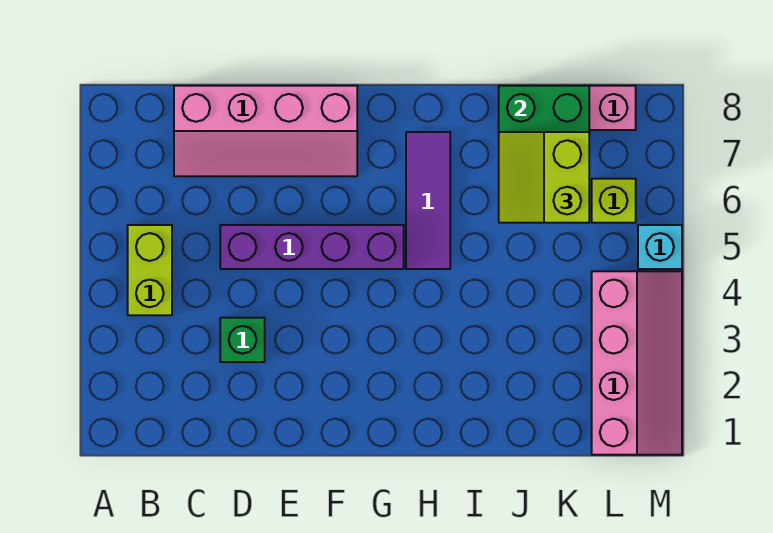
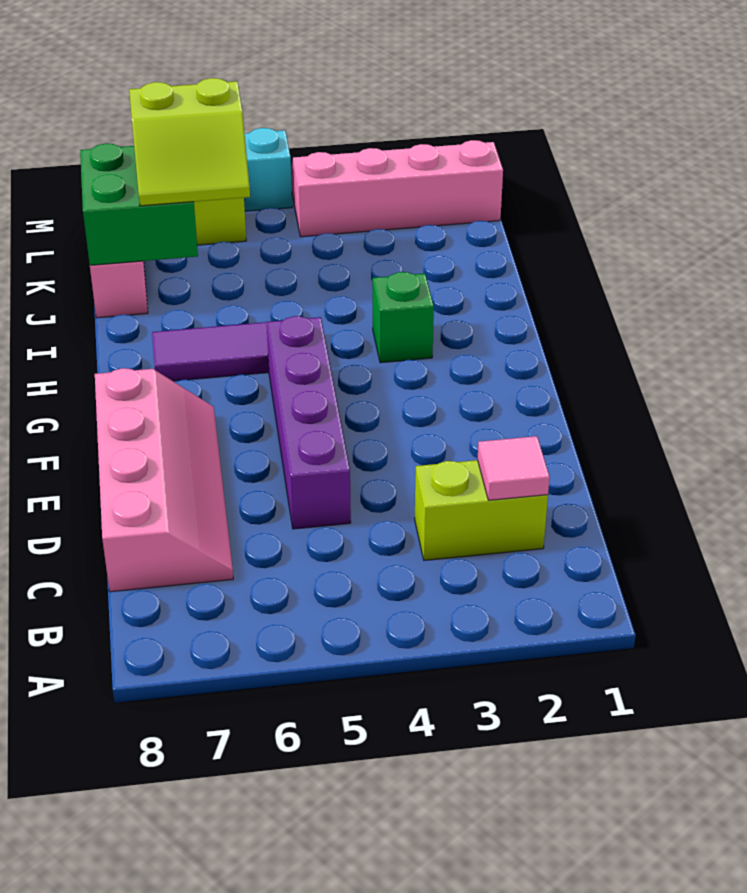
lime brick B4:B5 level 1 -> lime brick C2:C3 level 1
none -> pink tile C2 level 2
green brick D3 level 1 -> green brick H3 level 1

